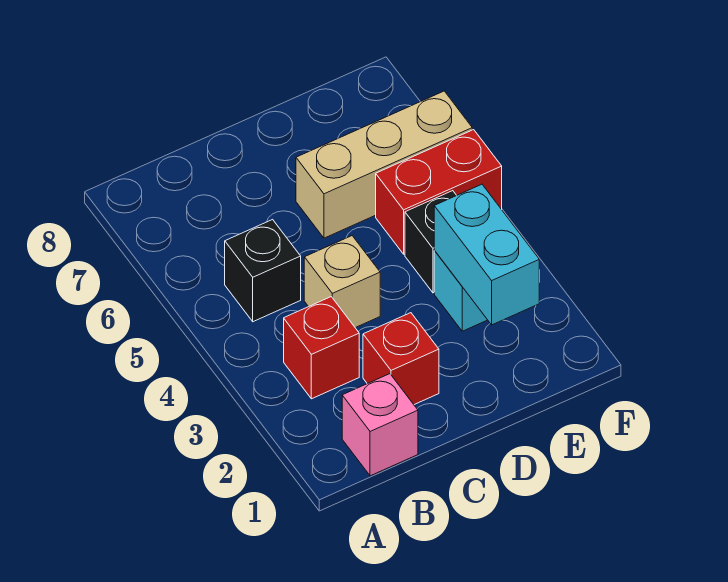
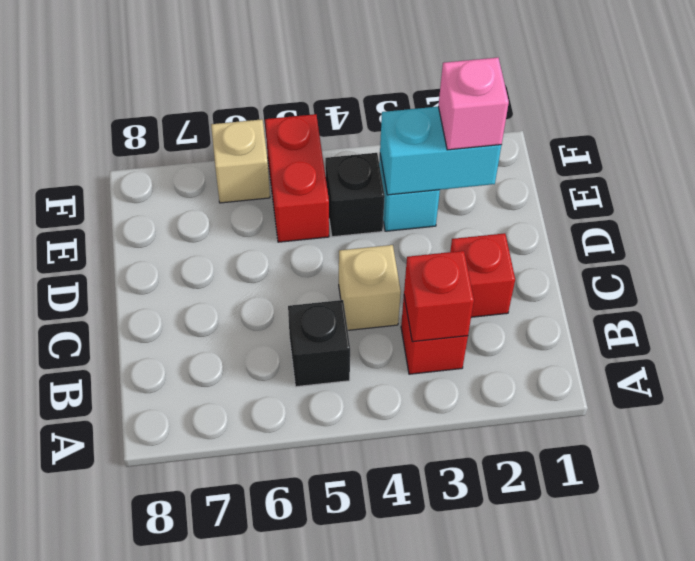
pink brick B1 level 1 -> pink brick E2 level 3
none -> red brick B3 level 2
tan brick D6:F6 level 1 -> tan brick F6 level 1

